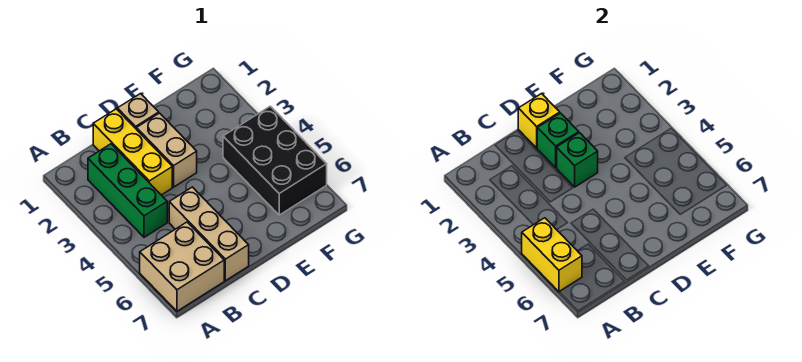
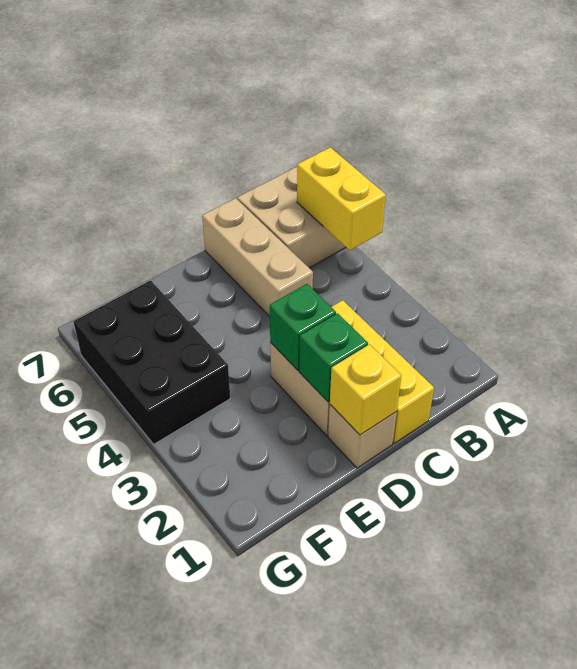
green brick B2:B4 level 1 -> none

